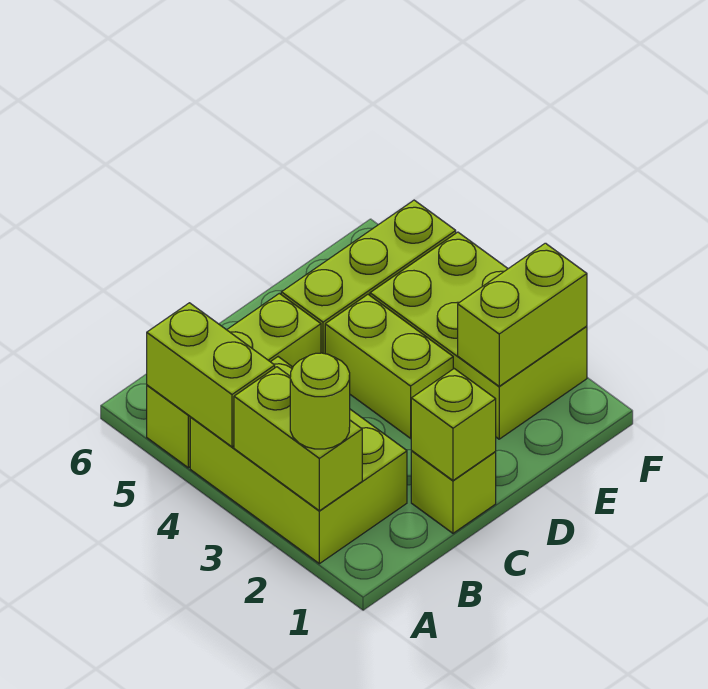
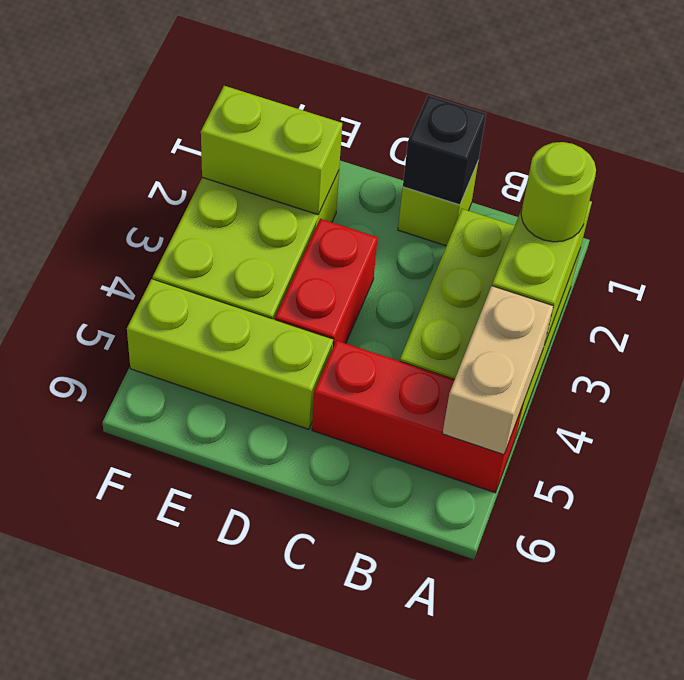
lime brick A4:A5 level 2 -> tan brick A4:A5 level 2
lime brick A5:C5 level 1 -> red brick A5:C5 level 1
lime brick C1 level 2 -> black brick C1 level 2
lime brick D3:D4 level 1 -> red brick D3:D4 level 1

